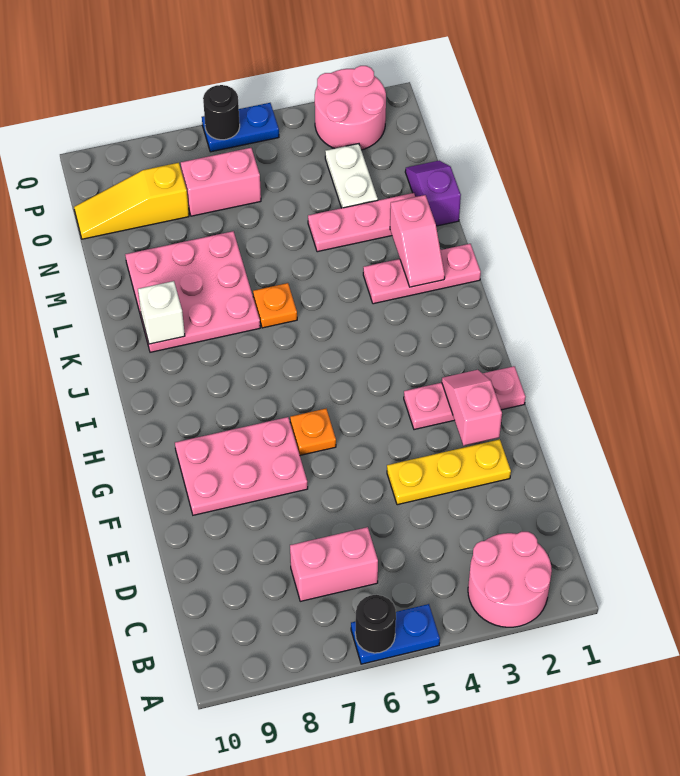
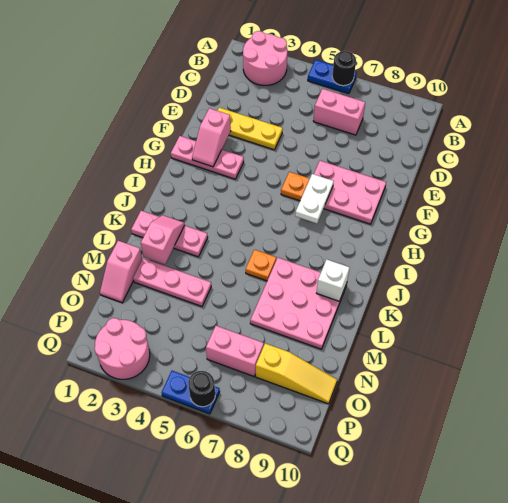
purple slope M1:N1 level 1 top M -> pink slope M1:N1 level 1 top M
white plate N3:O3 level 1 -> white plate G7:H7 level 2

